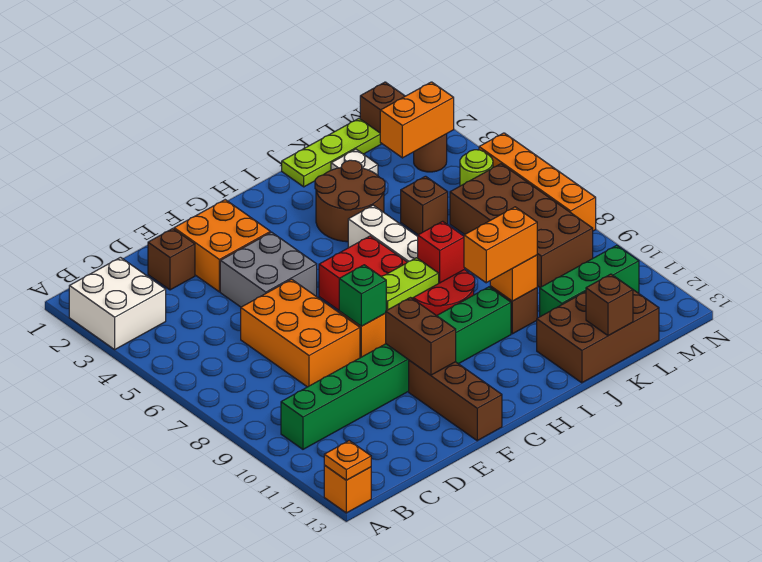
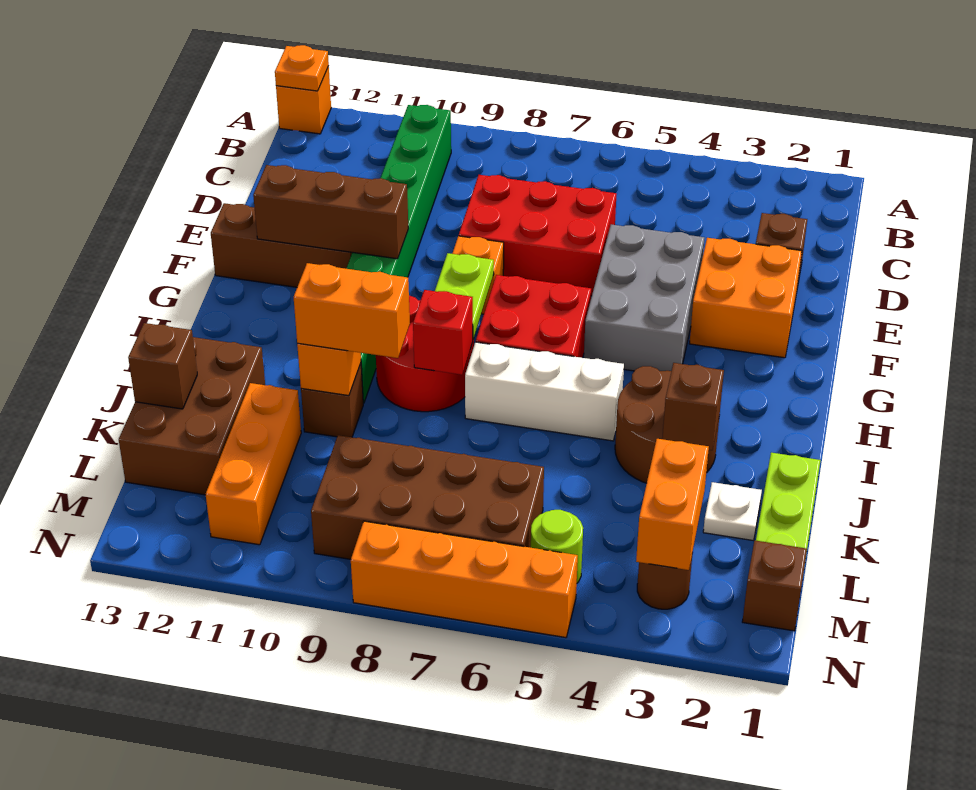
white brick A2:B3 level 1 -> none
orange brick D6:E8 level 1 -> red brick D6:E8 level 1
grey brick E4:F5 level 1 -> grey brick E4:G5 level 1
green brick F8 level 2 -> none
brown brick F10:F11 level 2 -> brown brick F10:F12 level 2
orange brick I10:J10 level 3 -> orange brick J9:J10 level 3
brown brick K5 level 1 -> brown brick J3 level 2
green brick K11:M11 level 1 -> orange brick K11:M11 level 1

